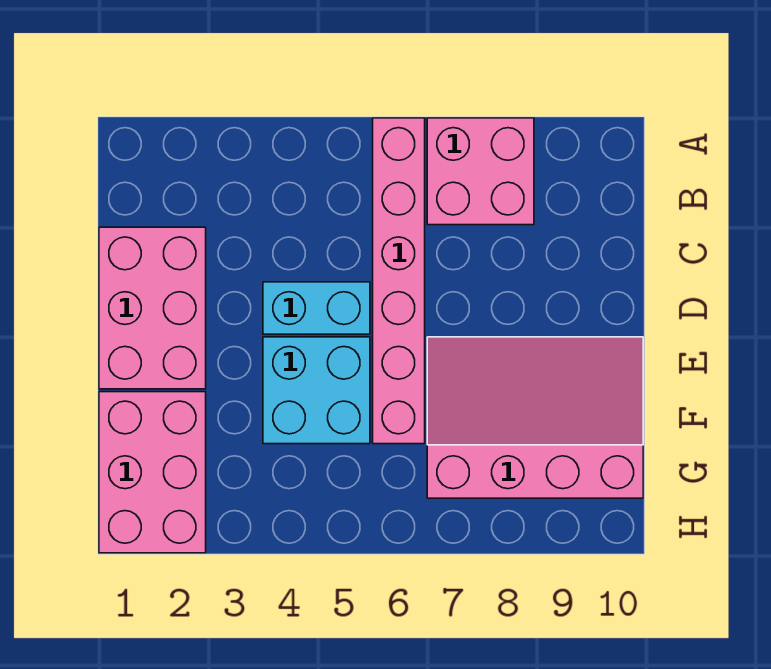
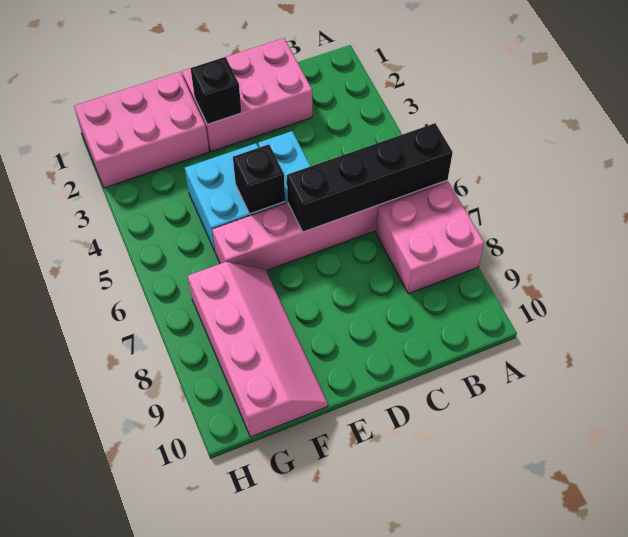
none -> black brick A6:D6 level 2
none -> black brick E2 level 2
none -> black brick E5 level 2
pink slope E7:G10 level 1 top G -> pink slope F7:G10 level 1 top G

